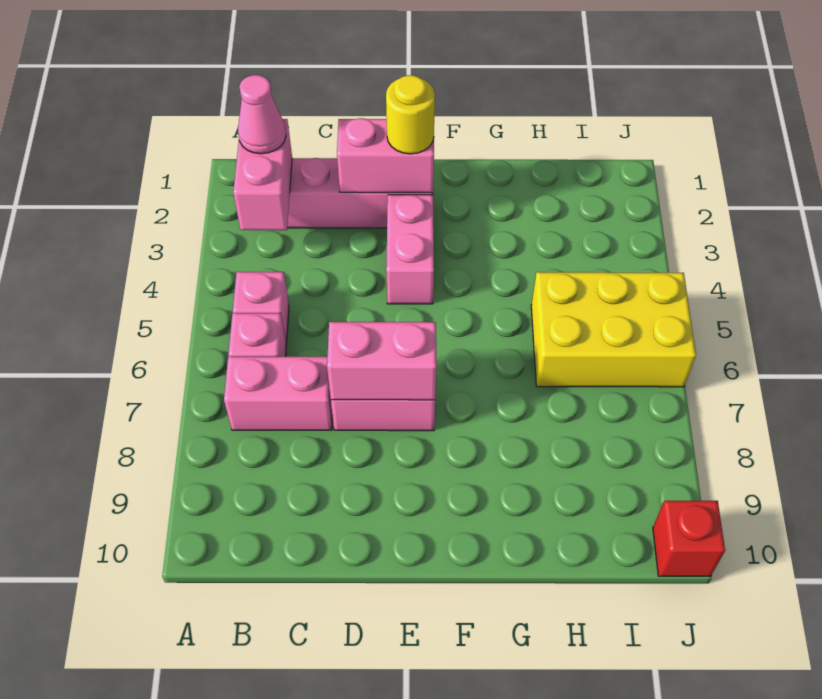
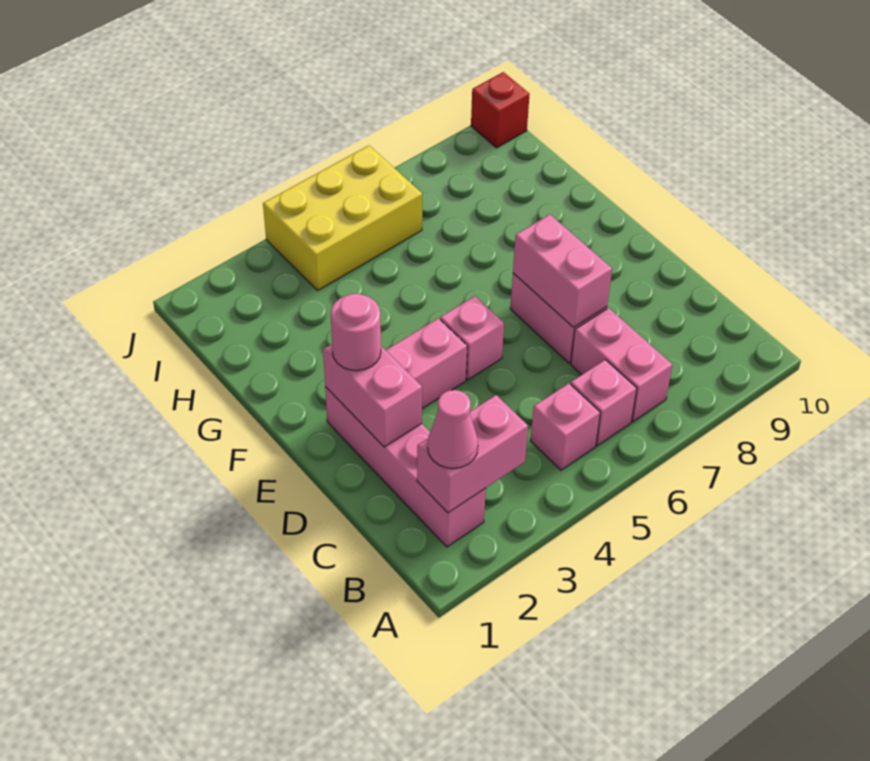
yellow round brick E2 level 3 -> pink round brick E2 level 3
none -> pink brick E5 level 1
yellow brick H5:J6 level 1 -> yellow brick I4:J6 level 1

